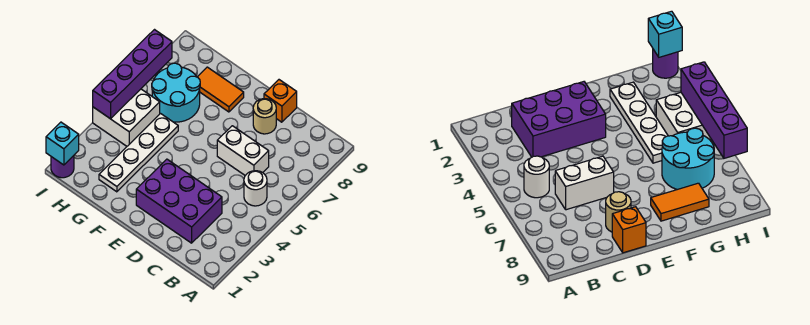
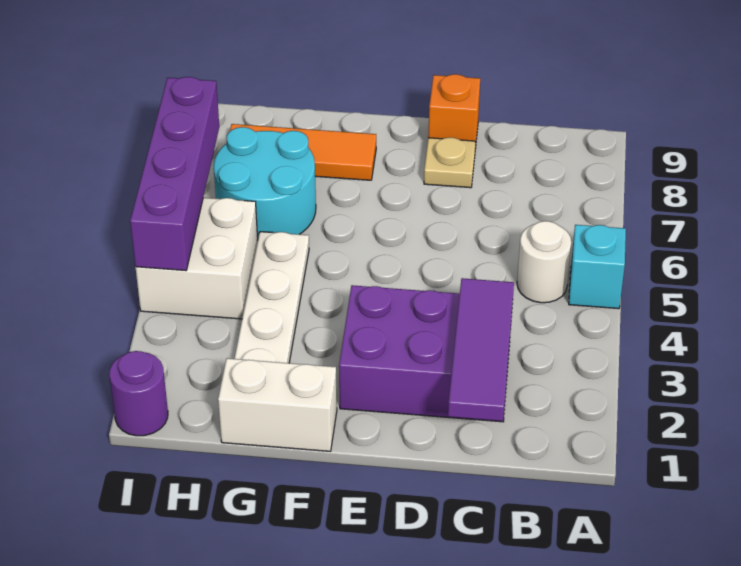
none -> purple tile C1:C3 level 2
white brick C6:D6 level 1 -> white brick F1:G1 level 1
tan round brick D8 level 1 -> tan plate D8 level 1
orange tile F8:G8 level 1 -> orange tile F8:H8 level 1
cyan brick I1 level 2 -> cyan brick A5 level 1

